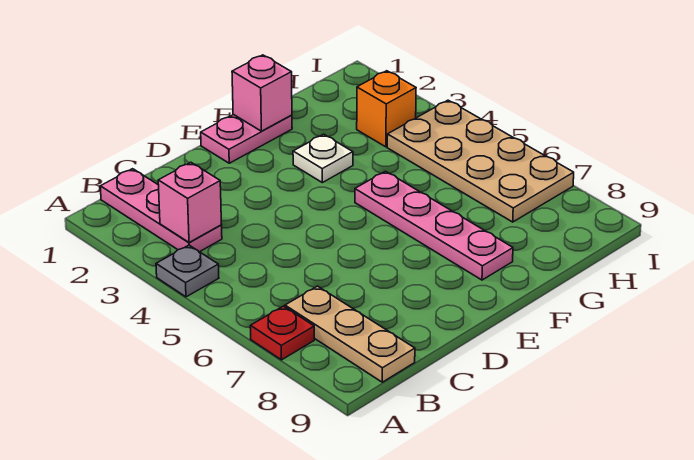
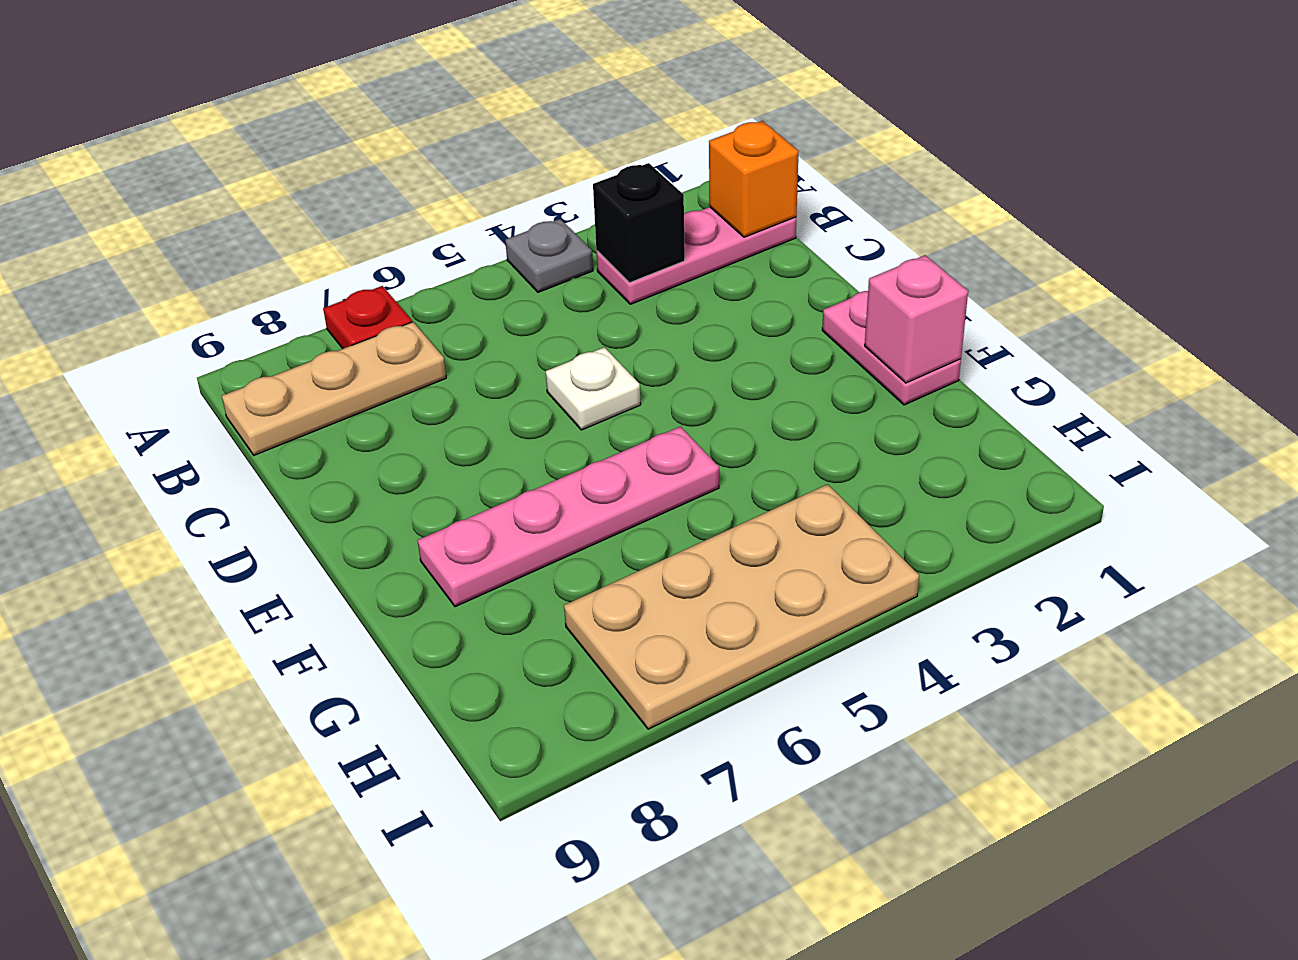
pink brick B3 level 2 -> black brick B3 level 2
white plate F3 level 1 -> white plate D5 level 1
orange brick H3 level 1 -> orange brick B1 level 2

